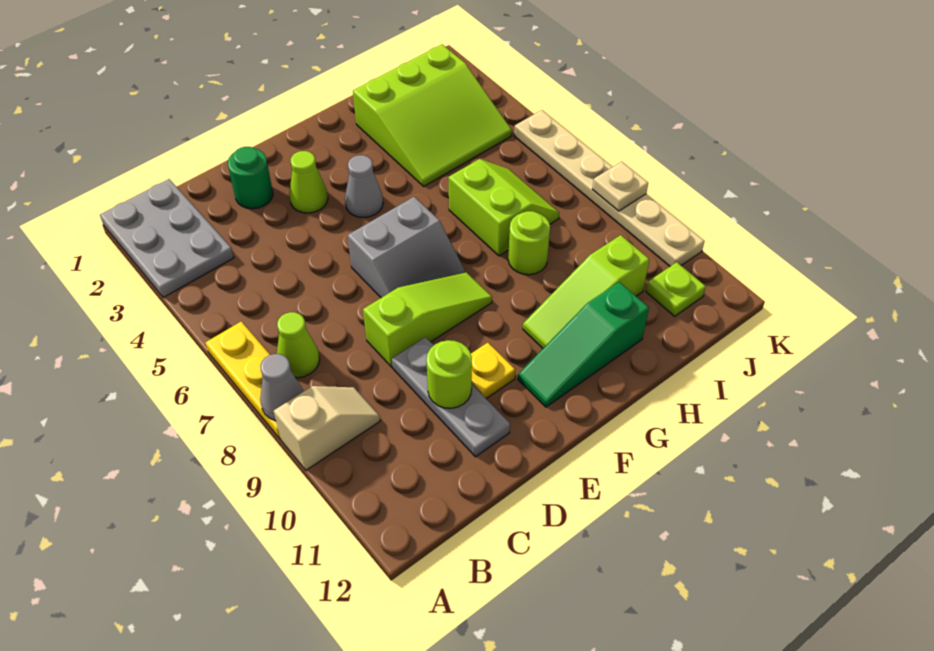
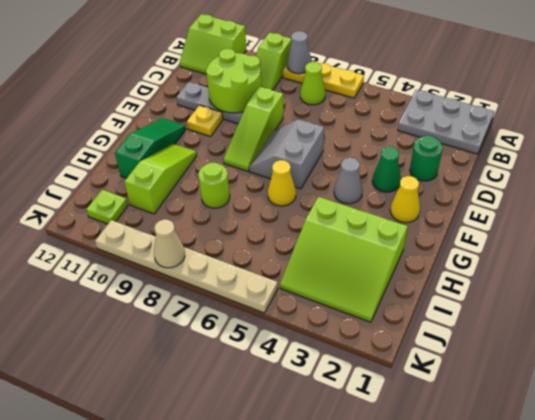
tan slope A9:B9 level 1 top A -> lime slope A9:B9 level 1 top A
lime round brick D10 level 2 -> lime round brick C9:D10 level 2
lime cone E3 level 1 -> green cone E3 level 1
none -> yellow cone F2 level 1
none -> yellow cone G6 level 1
lime slope H2:J4 level 1 top 2 -> lime slope H2:J4 level 1 top H
lime slope H6:I7 level 1 top H -> lime slope A11:B12 level 1 top A
tan plate K8 level 2 -> tan cone K8 level 2

